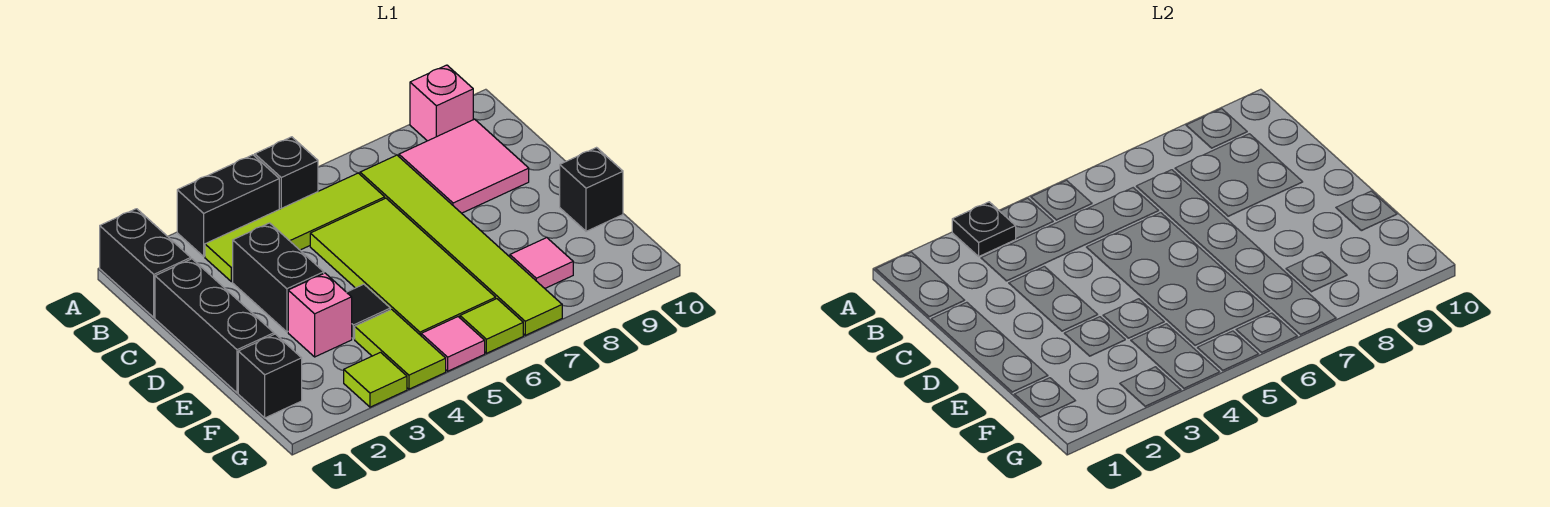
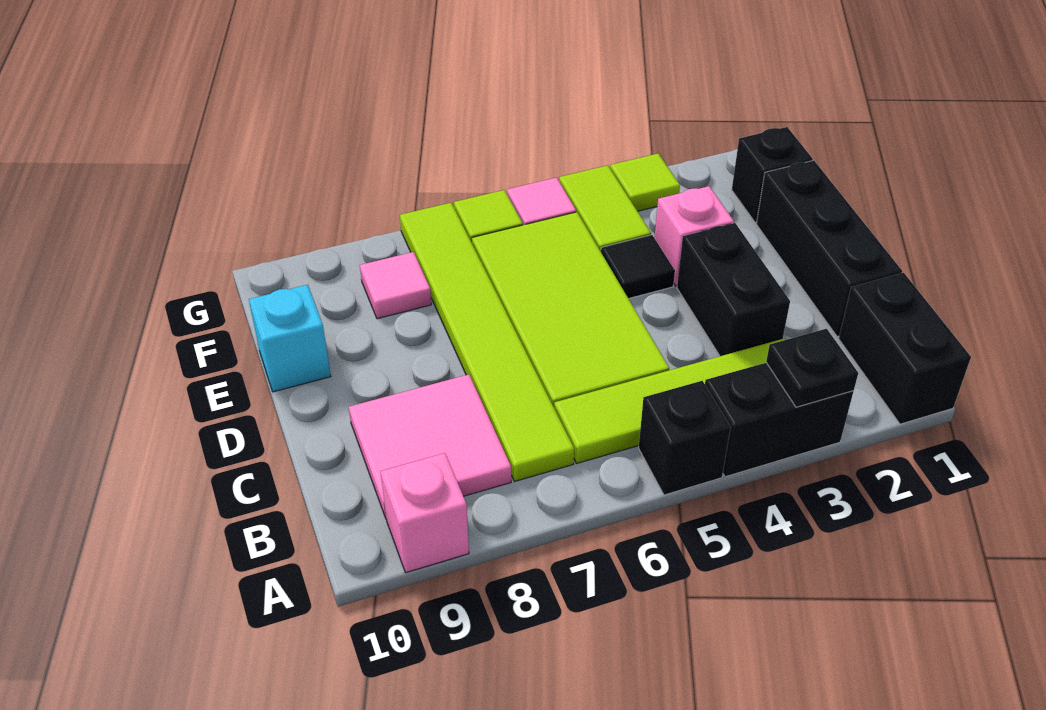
black brick E10 level 1 -> cyan brick E10 level 1

